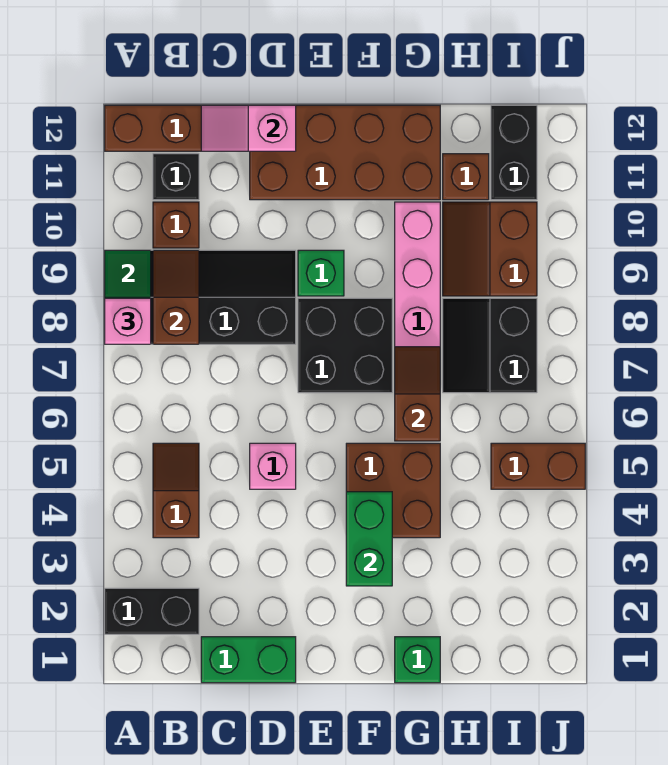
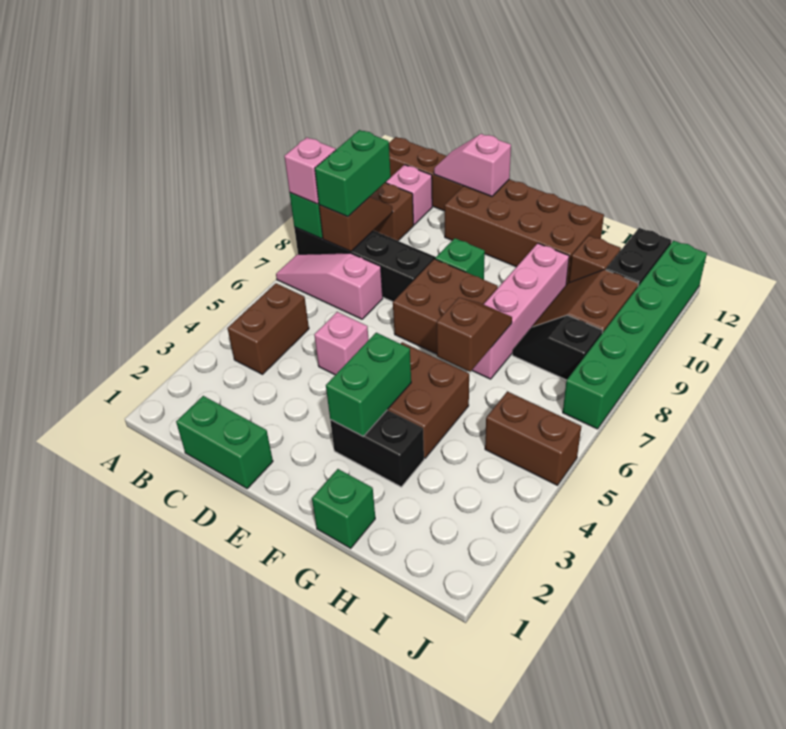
black brick A2:B2 level 1 -> black brick F3:G3 level 1
none -> pink slope A7:C7 level 1 top C
brown slope B4:B5 level 1 top 4 -> brown brick B4:B5 level 1
none -> green brick B8:B9 level 3
black brick B11 level 1 -> pink brick B11 level 1
black brick E7:F8 level 1 -> brown brick E7:F8 level 1
black slope H7:I8 level 1 top I -> black slope H8:I8 level 1 top I
none -> green brick J7:J12 level 1

